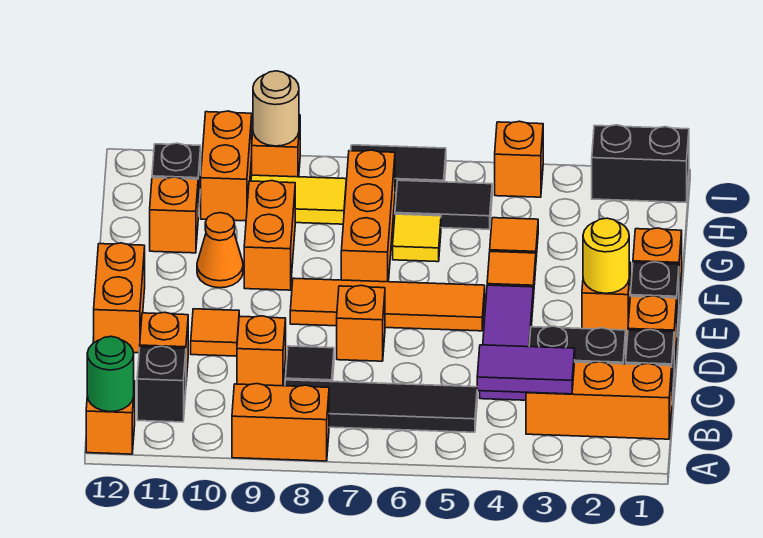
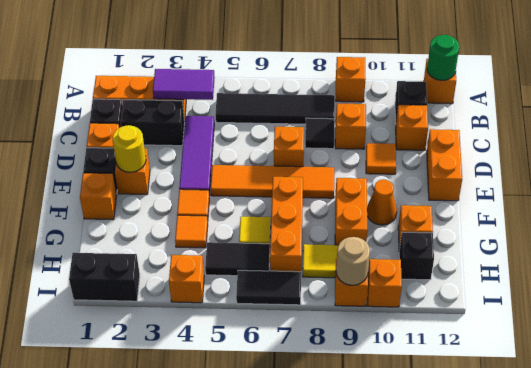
orange brick A8:A9 level 1 -> orange brick A9 level 1
orange brick H10:I10 level 1 -> orange brick I10 level 1

